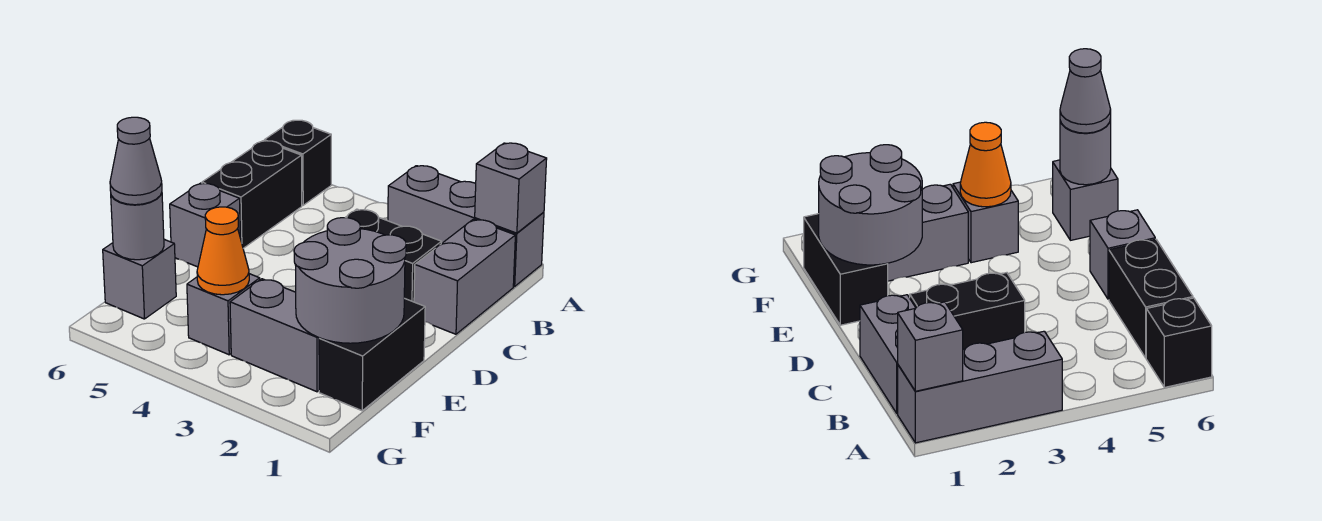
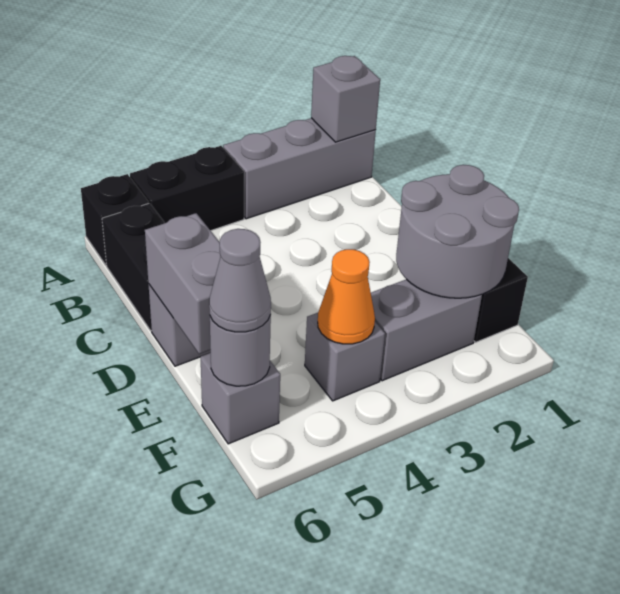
grey brick B1:C1 level 1 -> grey brick D6:E6 level 2
black brick C2:C3 level 1 -> black brick A4:A5 level 1

